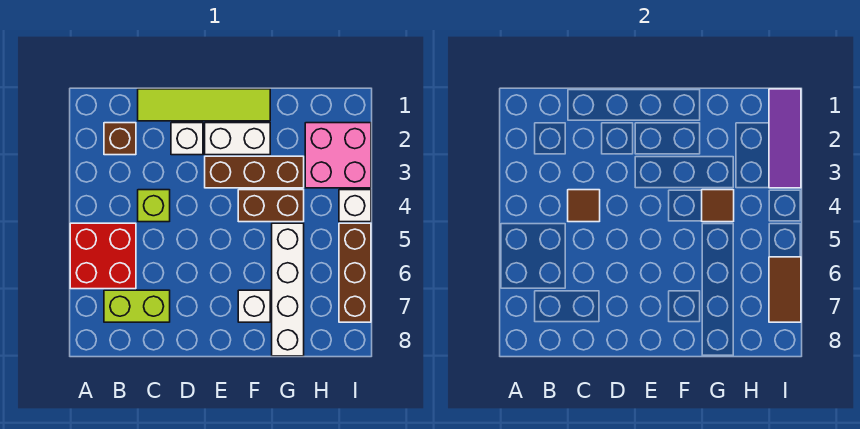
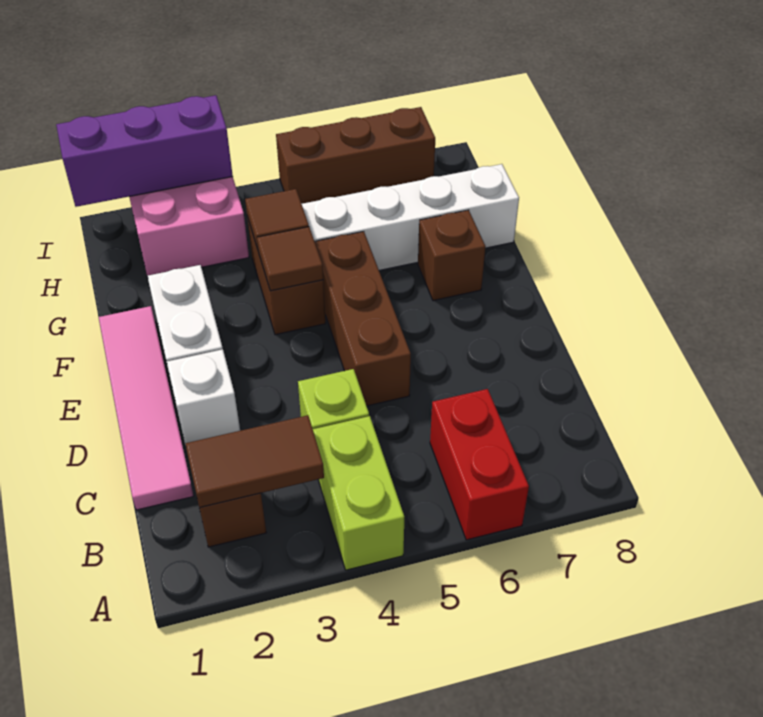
red brick A5:B6 level 1 -> red brick A6:B6 level 1
lime brick B7:C7 level 1 -> lime brick A4:B4 level 1
lime tile C1:F1 level 1 -> pink tile C1:F1 level 1
brown tile C4 level 2 -> brown tile F4 level 2
brown brick E3:G3 level 1 -> brown brick D5:F5 level 1
white brick F7 level 1 -> brown brick F7 level 1
purple tile I1:I3 level 2 -> purple brick I1:I3 level 2
white brick I4 level 1 -> none
brown tile I6:I7 level 2 -> brown tile B2:B3 level 2

